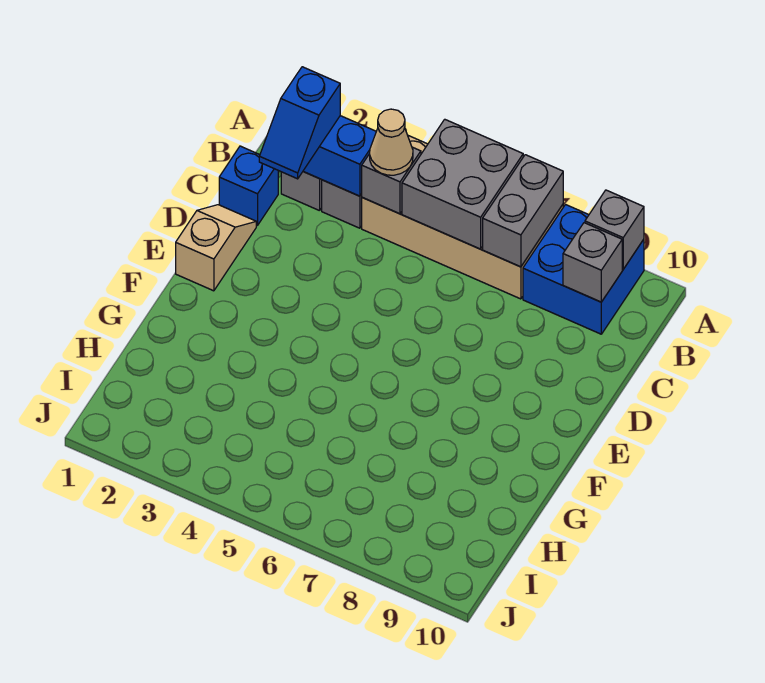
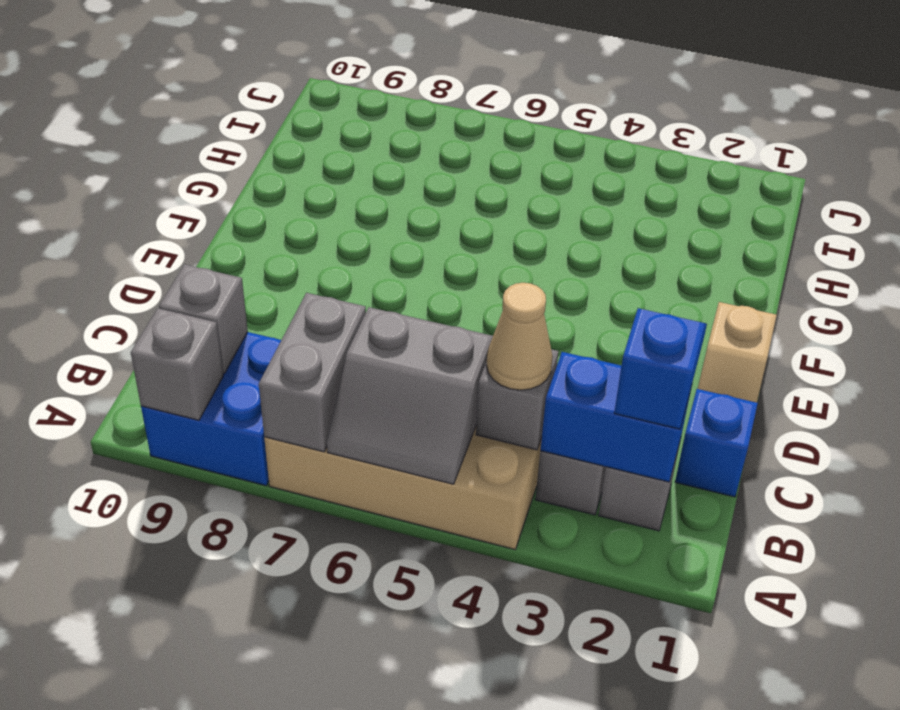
grey brick A5:B6 level 2 -> grey slope A5:B6 level 2 top B

